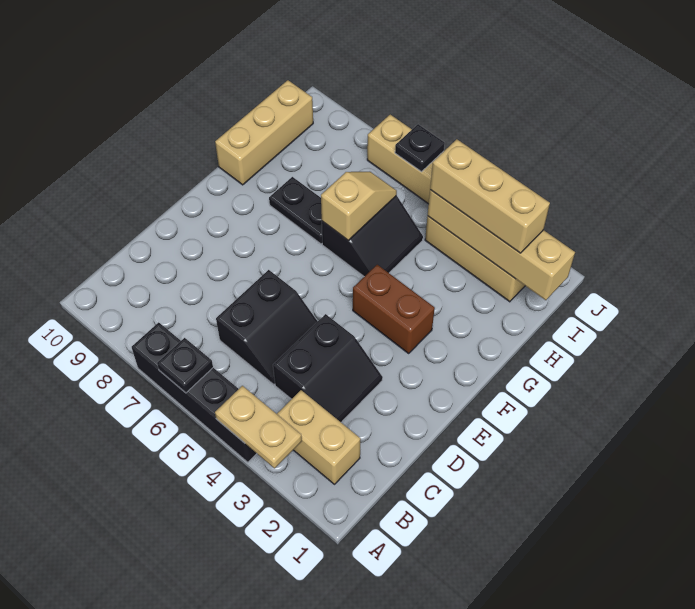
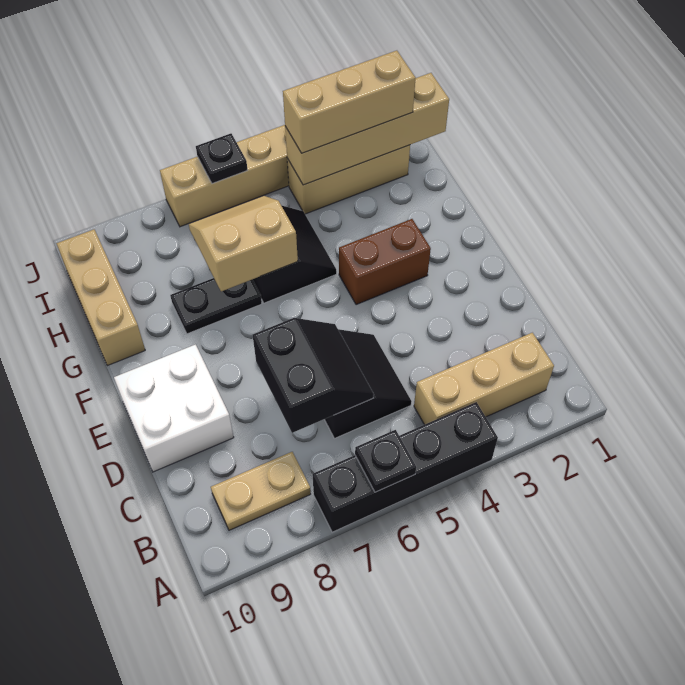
tan plate A3:A4 level 2 -> tan plate B8:B9 level 1
tan brick B2:B3 level 1 -> tan brick B2:B4 level 1
black slope C3:D4 level 1 top 4 -> black slope C6:D7 level 2 top 7
none -> white brick D9:E10 level 1
tan slope G6:H6 level 2 top G -> tan slope G6:H7 level 2 top G

